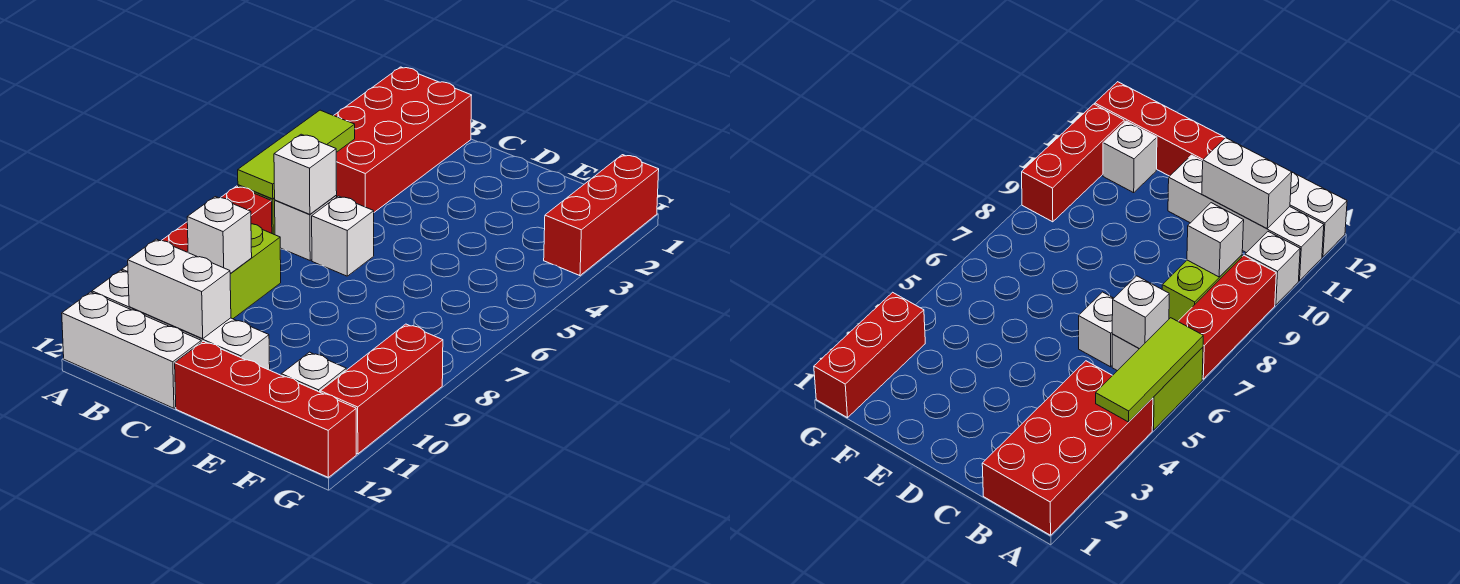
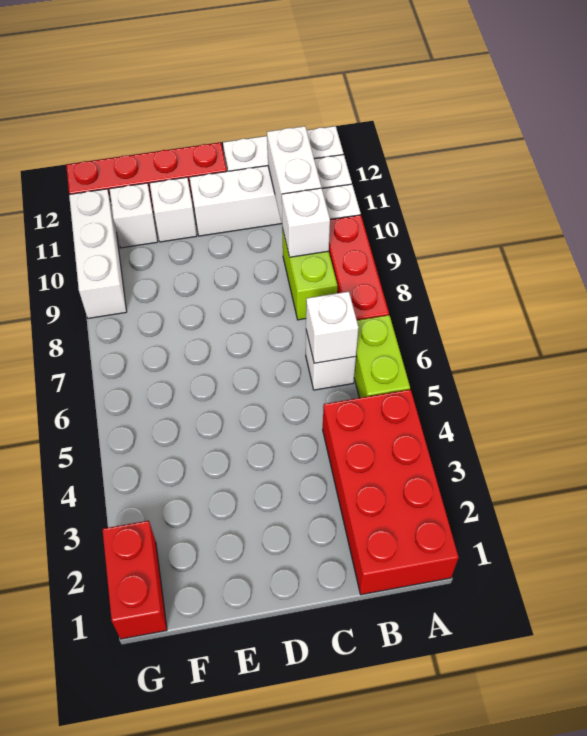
lime tile A4:A6 level 2 -> none
white brick B11:C11 level 2 -> white brick B10:B11 level 2
white brick C6 level 1 -> white brick E11 level 1
red brick G1:G3 level 1 -> red brick G1:G2 level 1
red brick G9:G11 level 1 -> white brick G9:G11 level 1

